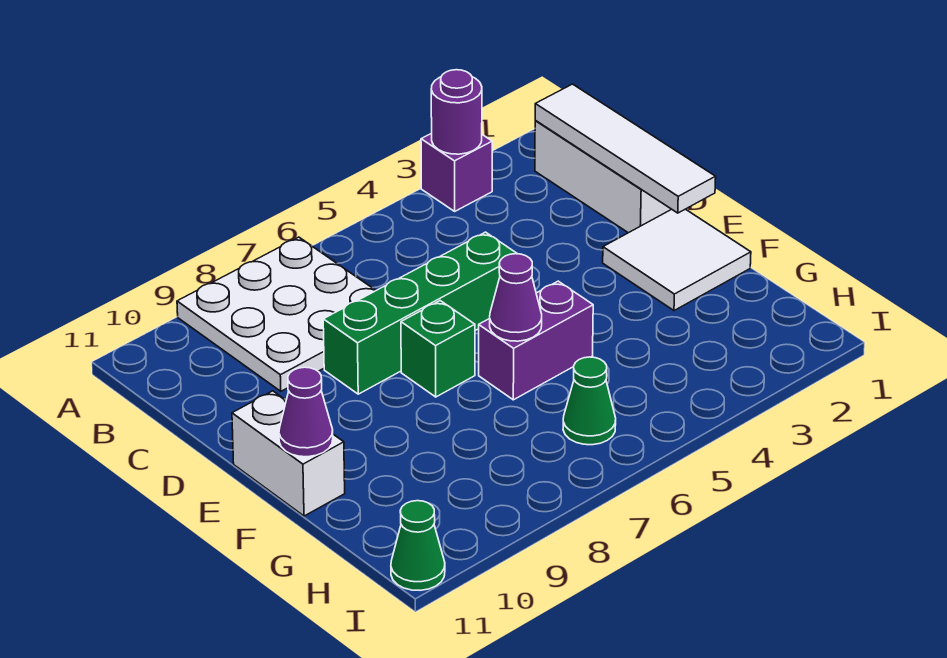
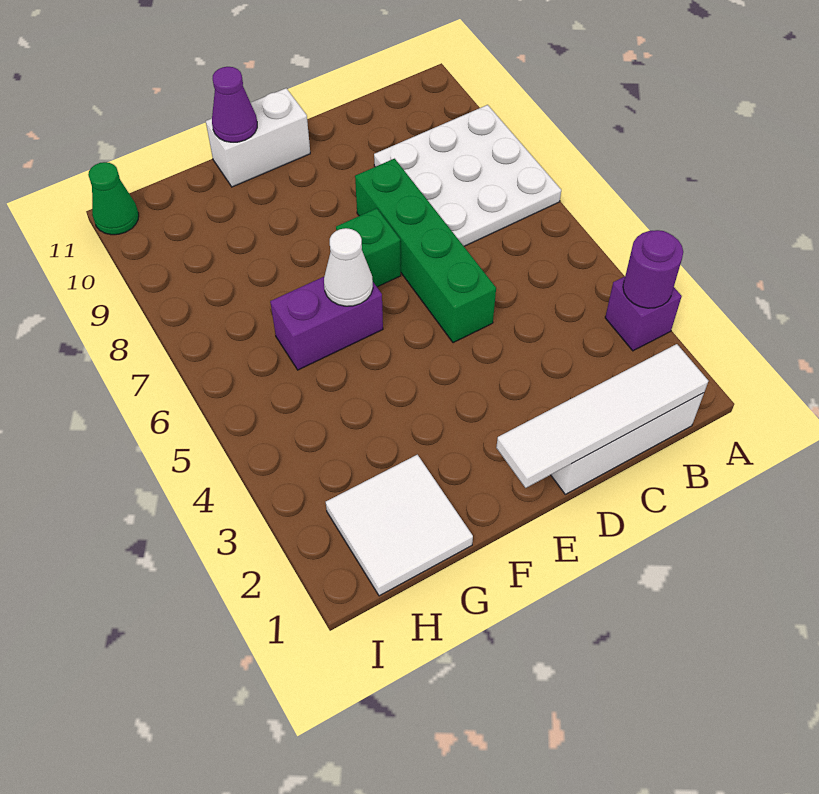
white tile E1:F2 level 1 -> white tile G1:H2 level 1
purple brick F5:F6 level 1 -> purple brick F6:G6 level 1
purple cone F6 level 2 -> white cone F6 level 2
green cone H6 level 1 -> none

